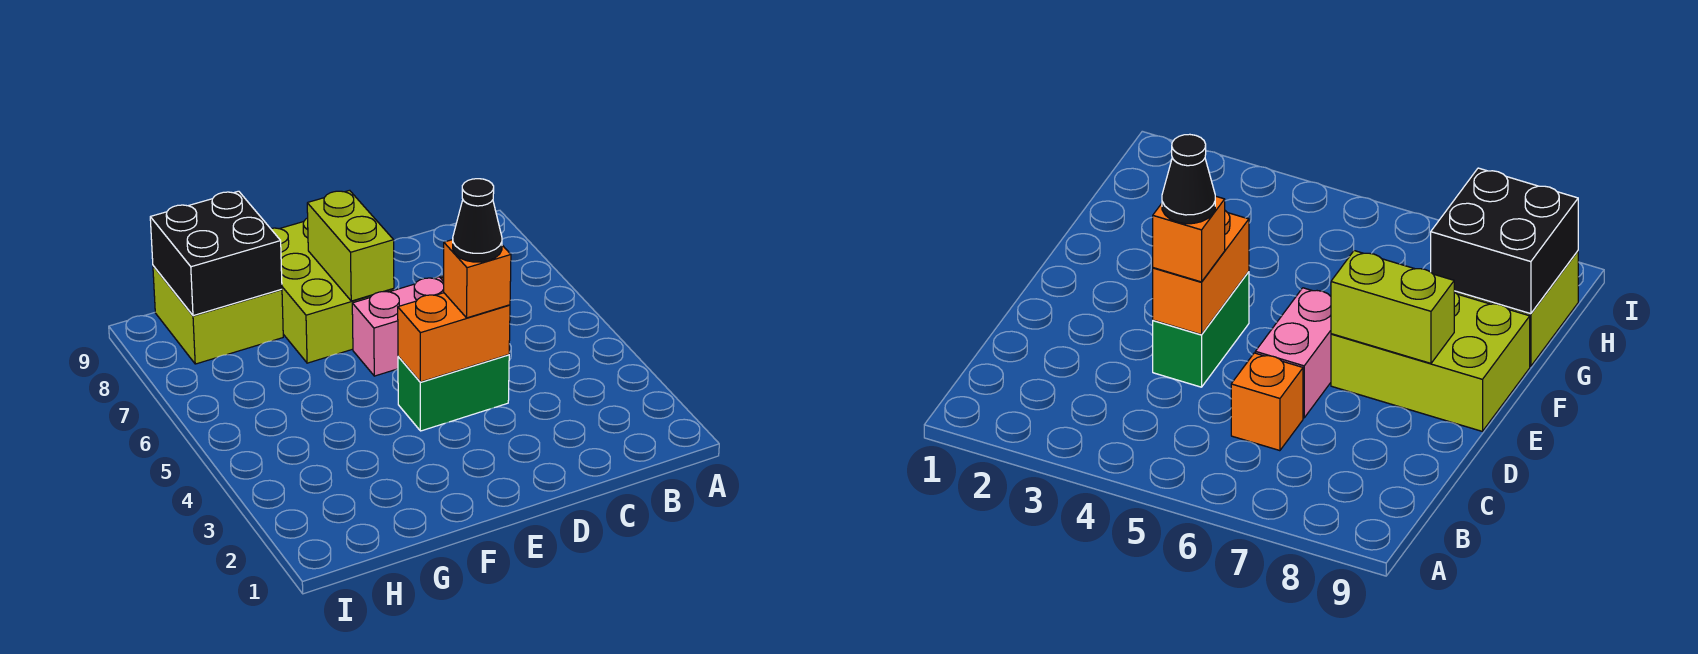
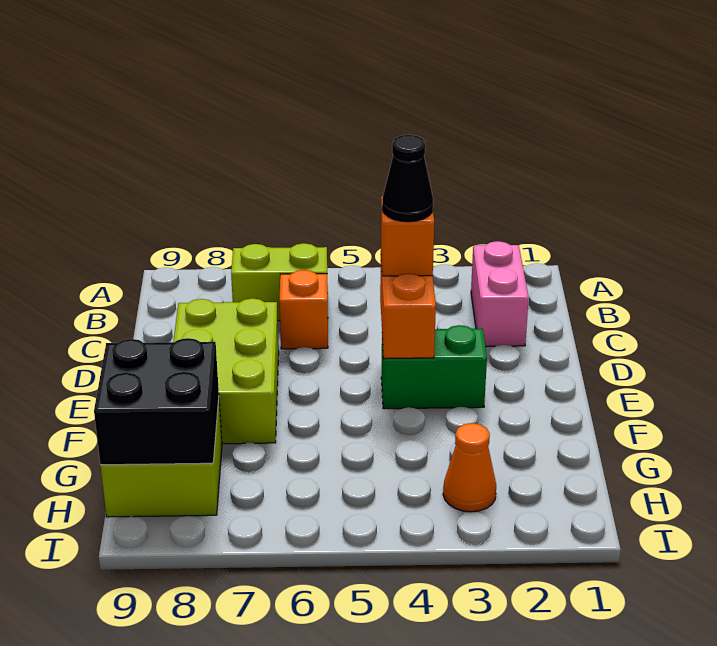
green brick D4:E4 level 1 -> green brick E3:E4 level 1
pink brick D6:E6 level 1 -> pink brick B2:C2 level 1
lime brick E7:F9 level 1 -> lime brick D7:F8 level 1
lime brick E7:E8 level 2 -> lime brick B6:B7 level 1
none -> orange cone H3 level 1

